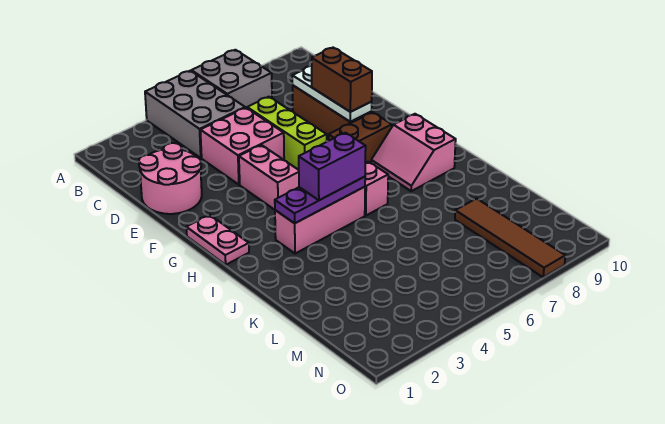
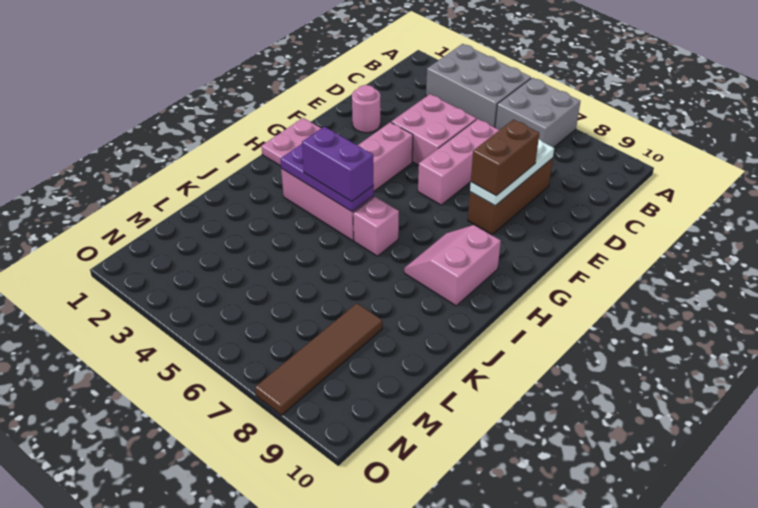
grey brick A4:C5 level 1 -> grey brick A3:B5 level 1
pink round brick D1:E2 level 1 -> pink round brick E2 level 1
lime brick D6:F6 level 1 -> pink brick D6:F6 level 1
brown brick G7:G8 level 1 -> none

